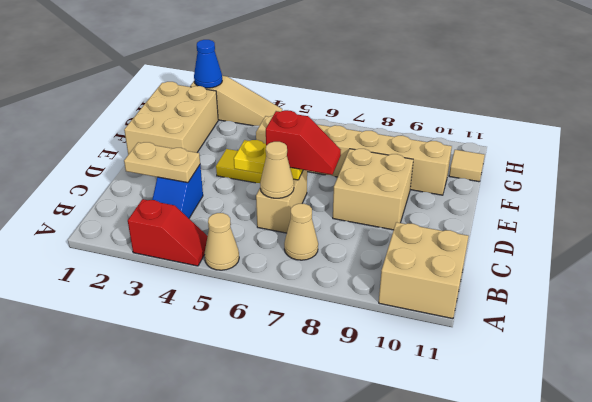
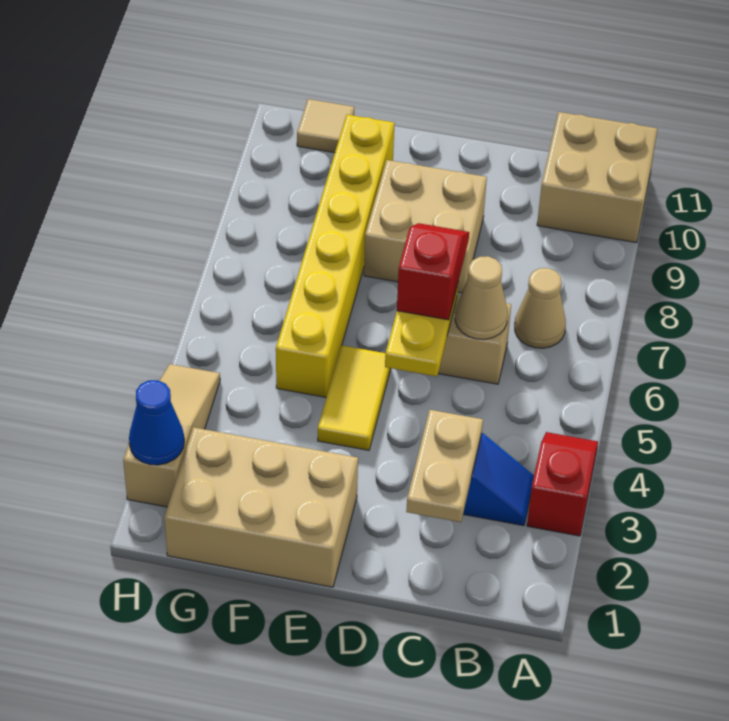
tan cone A5 level 1 -> none
tan brick F5:F10 level 1 -> yellow brick F5:F10 level 1

